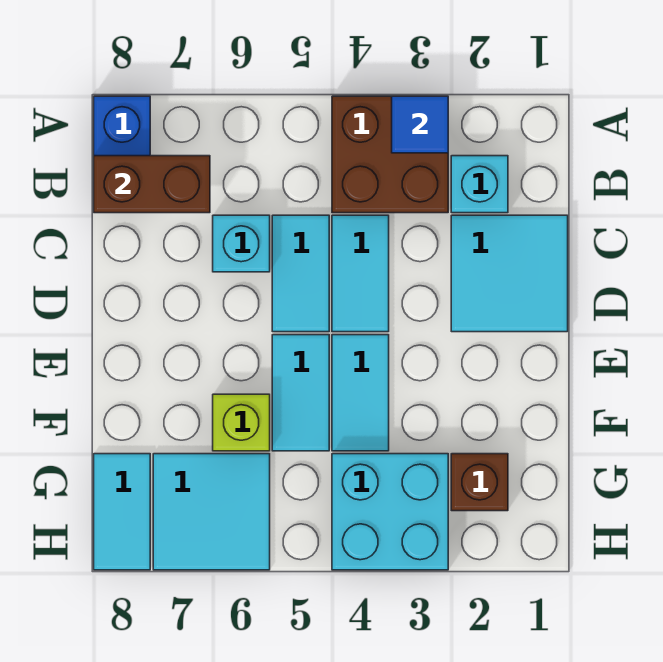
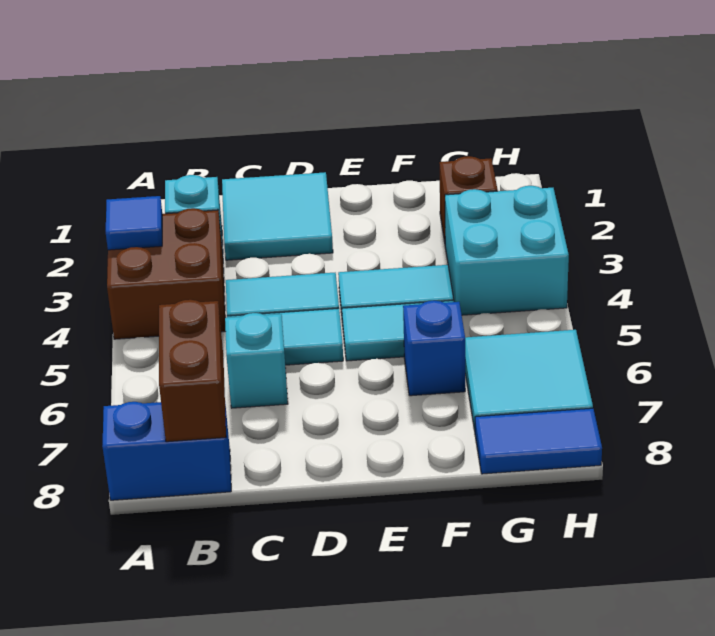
lime brick F6 level 1 -> blue brick F6 level 1
cyan tile G8:H8 level 1 -> blue tile G8:H8 level 1

